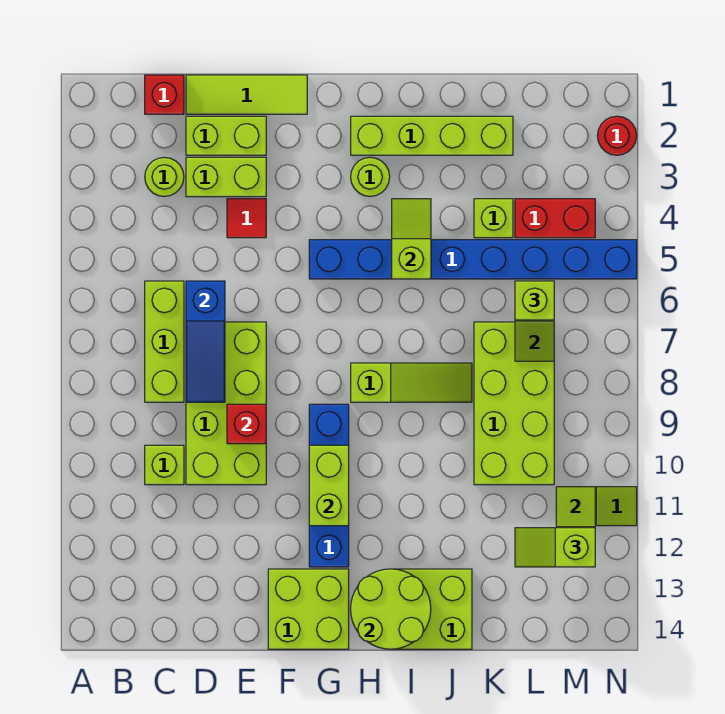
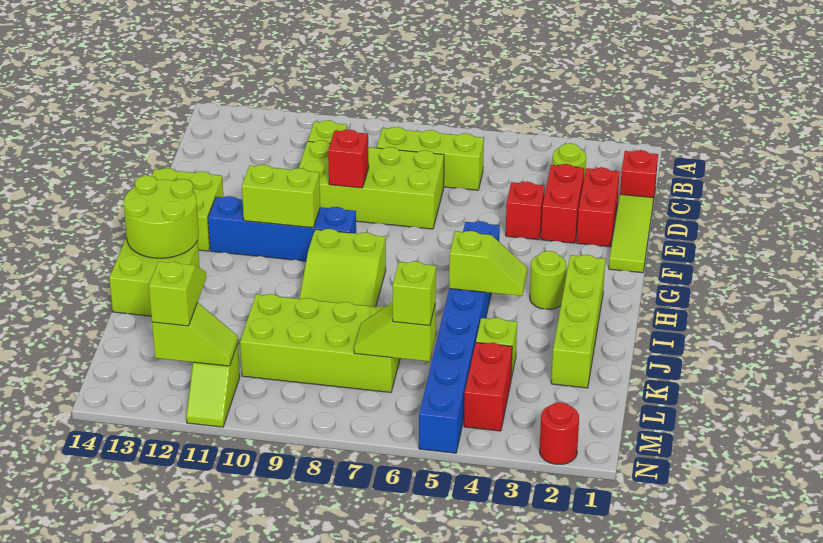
lime brick D2:E2 level 1 -> red brick D2:E2 level 1
lime brick D3:E3 level 1 -> red brick D3:E3 level 1
blue slope D6:D8 level 2 top 6 -> none
red tile E4 level 1 -> red brick E4 level 1
lime slope H8:J8 level 1 top H -> lime slope H8:J9 level 1 top H

